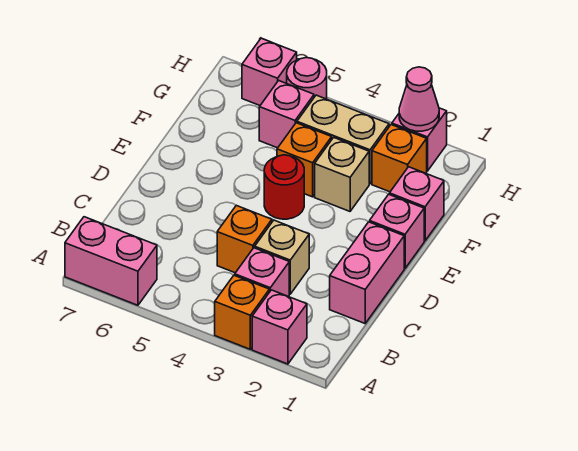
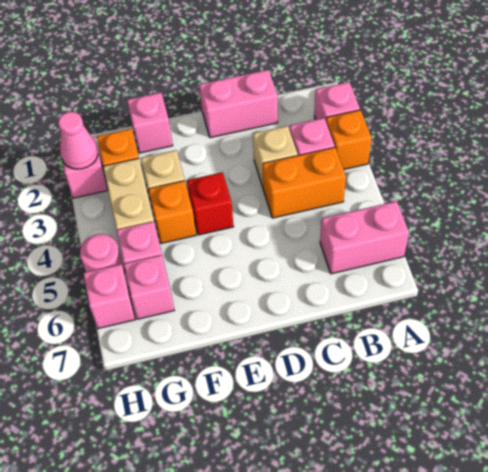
pink brick A6:A7 level 1 -> pink brick A6:B6 level 1
orange brick C4 level 1 -> orange brick B4:C4 level 1
pink brick E1 level 1 -> pink brick G6 level 1
red round brick E4 level 1 -> red brick E4 level 1

